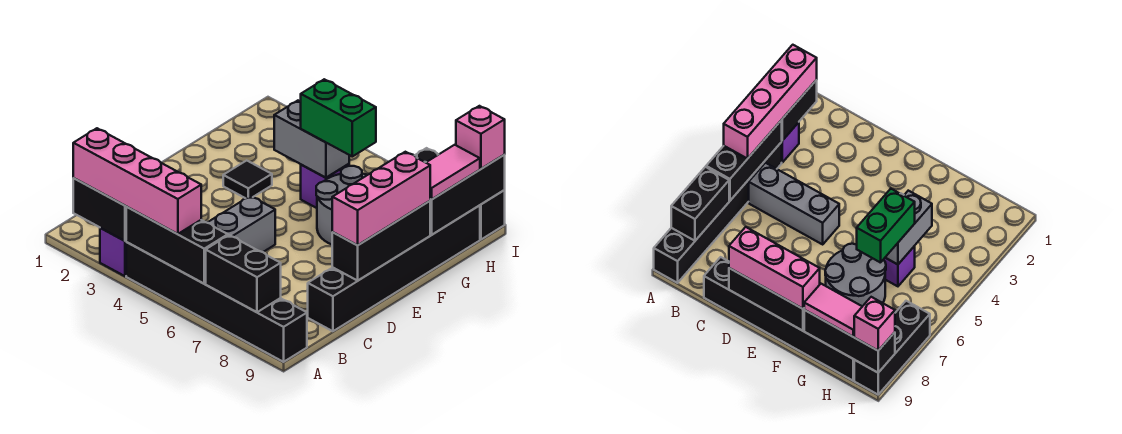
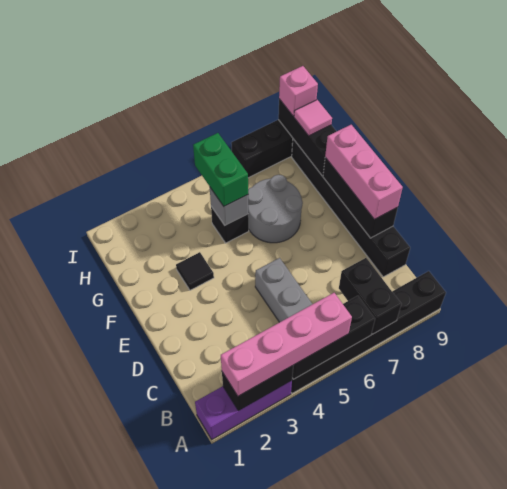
purple brick A3 level 1 -> purple brick A1:A3 level 1
black brick A7:A8 level 2 -> black brick A7:B7 level 2
grey brick G4:G5 level 2 -> grey brick G5 level 2
purple brick G5 level 1 -> black brick G5 level 1
green brick G5:G6 level 3 -> green brick G5:H5 level 3
pink tile G9:H9 level 3 -> pink tile H9 level 3

